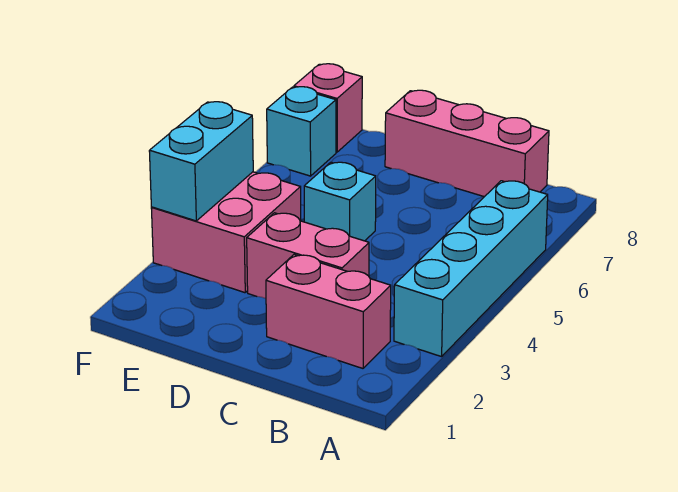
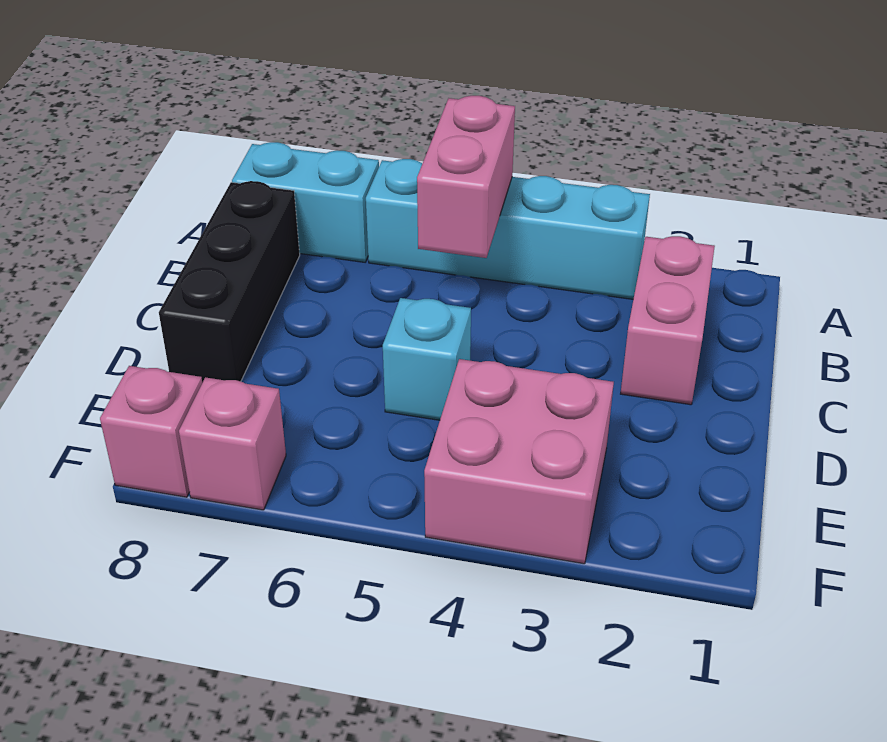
pink brick B8:D8 level 1 -> black brick B8:D8 level 1
pink brick C3:D3 level 1 -> pink brick A5:B5 level 2
cyan brick F3:F4 level 2 -> cyan brick A7:A8 level 1
cyan brick F7 level 1 -> pink brick F7 level 1

